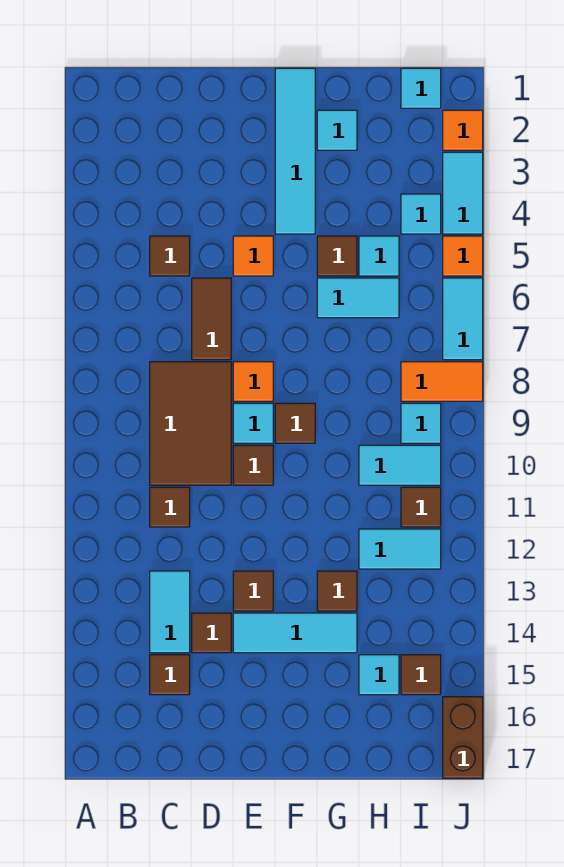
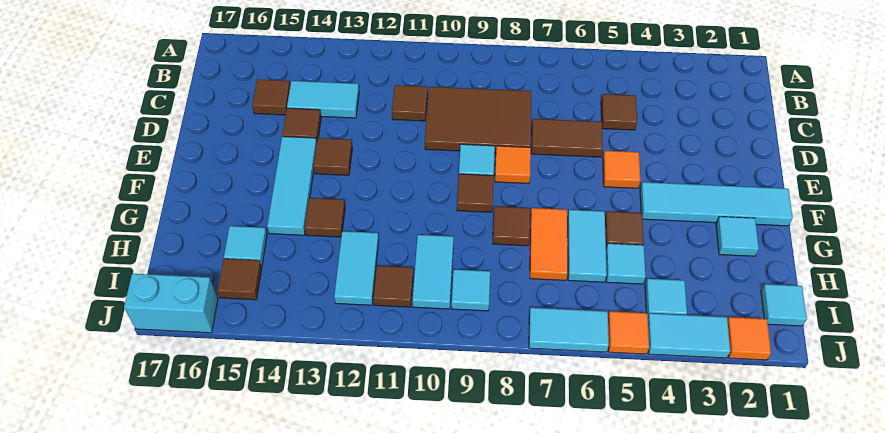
brown tile E10 level 1 -> brown tile G8 level 1
orange tile I8:J8 level 1 -> orange tile G7:H7 level 1
brown brick J16:J17 level 1 -> cyan brick J16:J17 level 1

